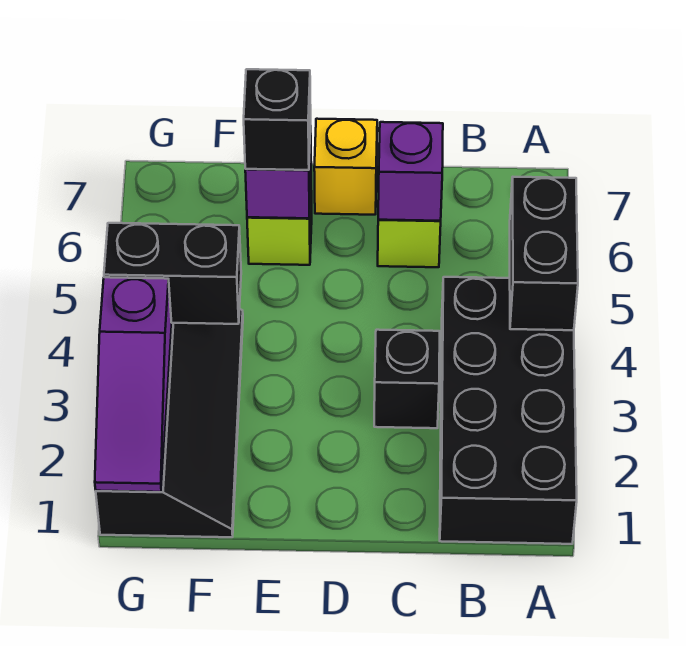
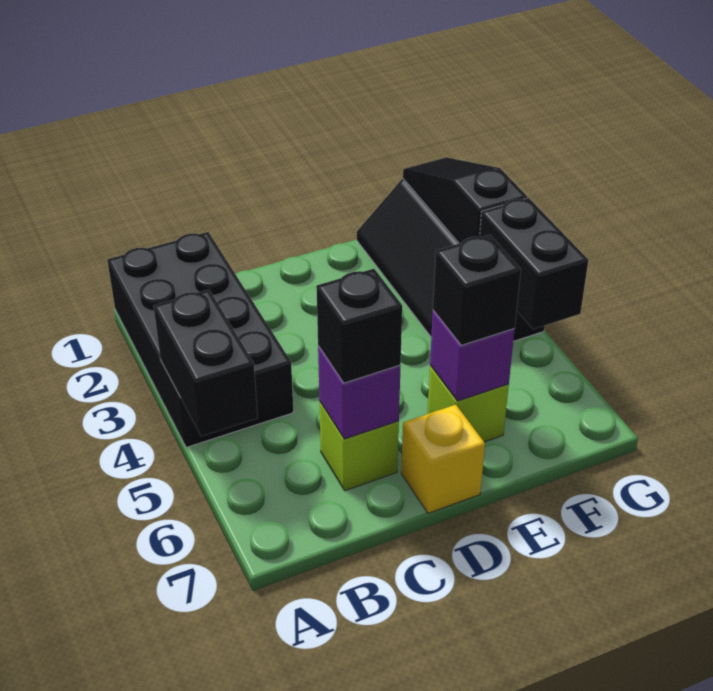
black brick C3 level 1 -> black brick C6 level 3
black brick F4:G4 level 2 -> black brick G4:G5 level 2
purple slope G1:G3 level 2 top 3 -> black slope G1:G3 level 2 top 3

